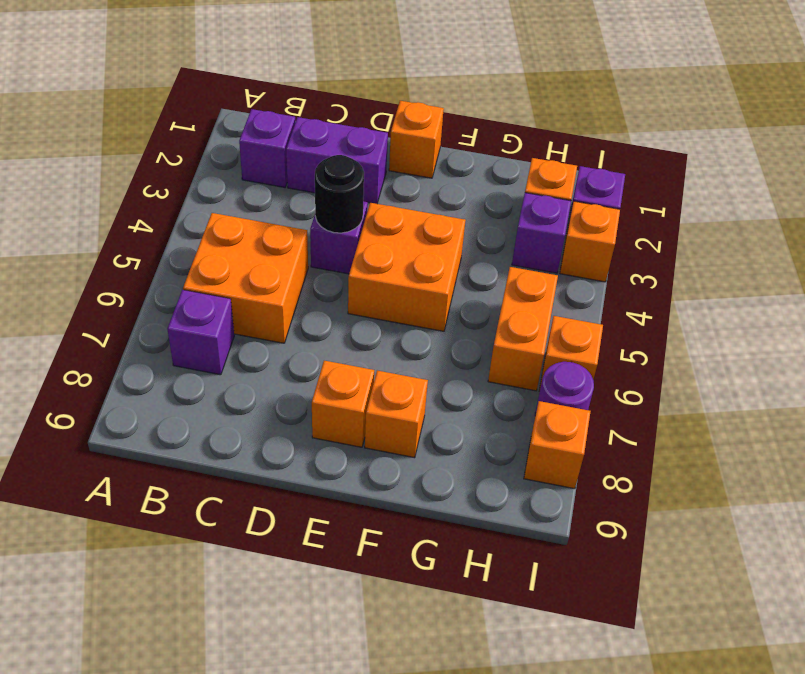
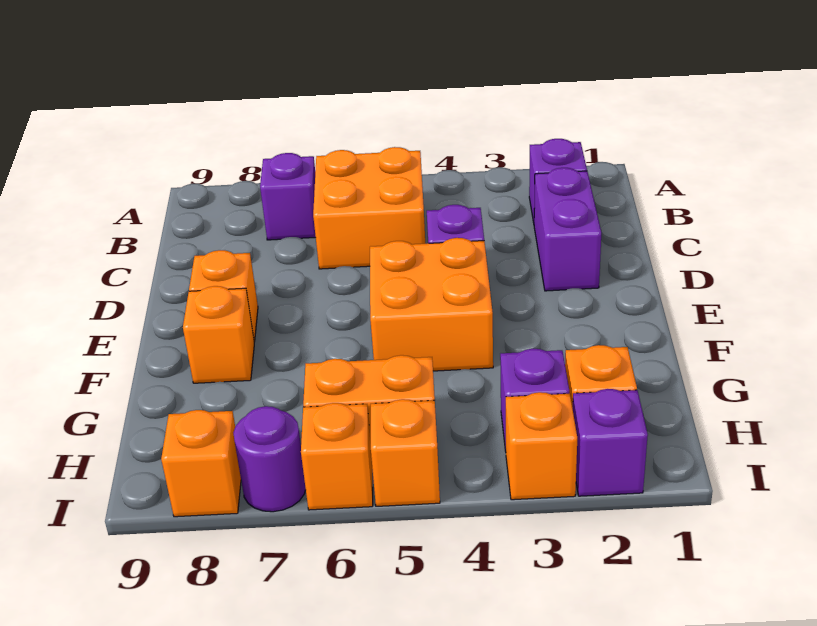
black round brick D4 level 2 -> none
orange brick E1 level 1 -> orange brick I5 level 1

